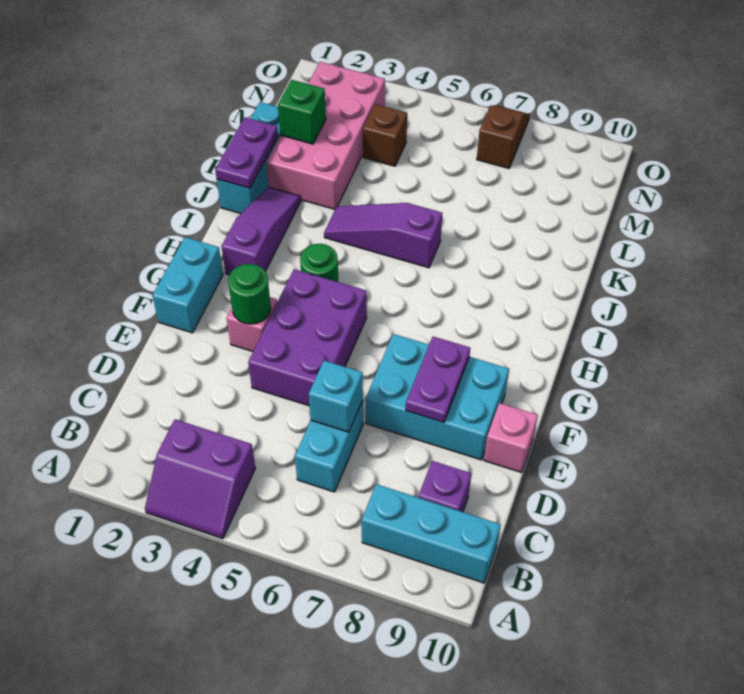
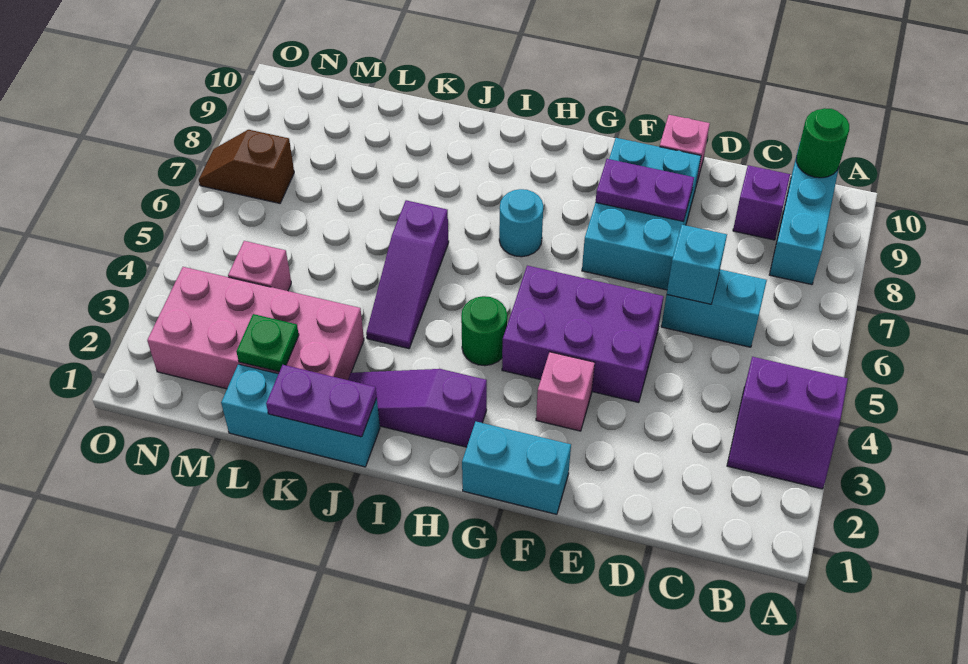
purple slope A3:B4 level 1 top B -> purple slope A3:B4 level 1 top 4
green round brick F3 level 2 -> green round brick B10 level 2
none -> cyan round brick H7 level 1
green brick L2 level 2 -> green plate L2 level 2
brown brick M4 level 1 -> pink brick M4 level 1

